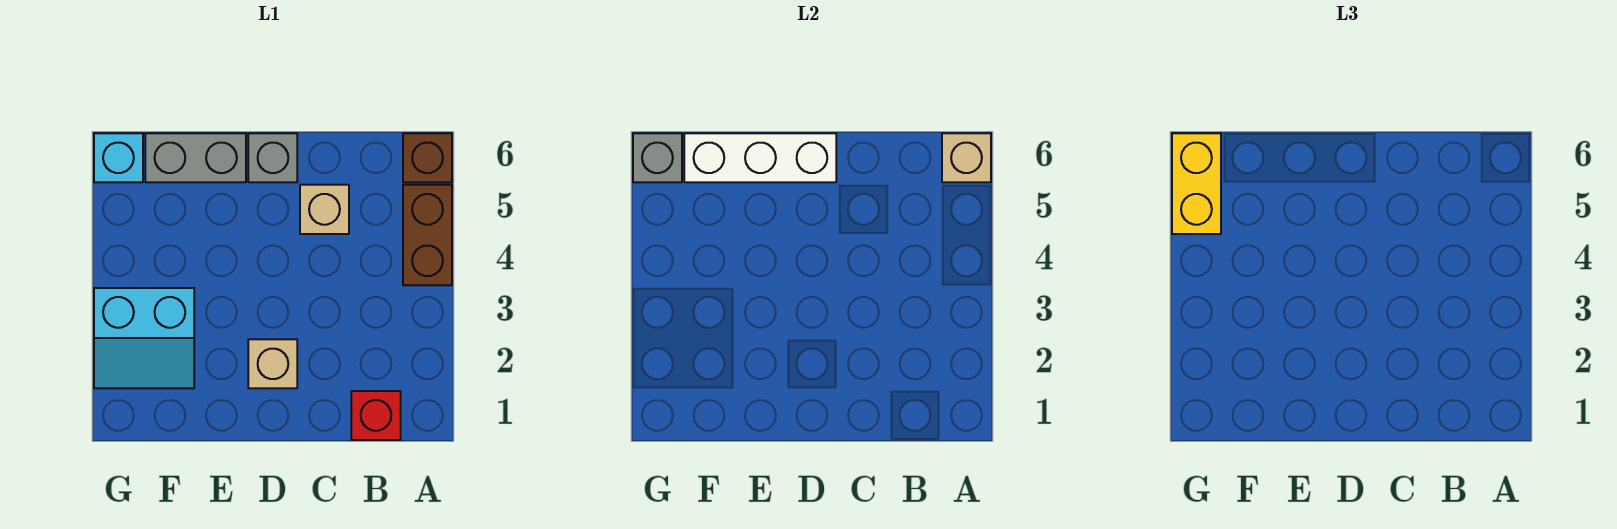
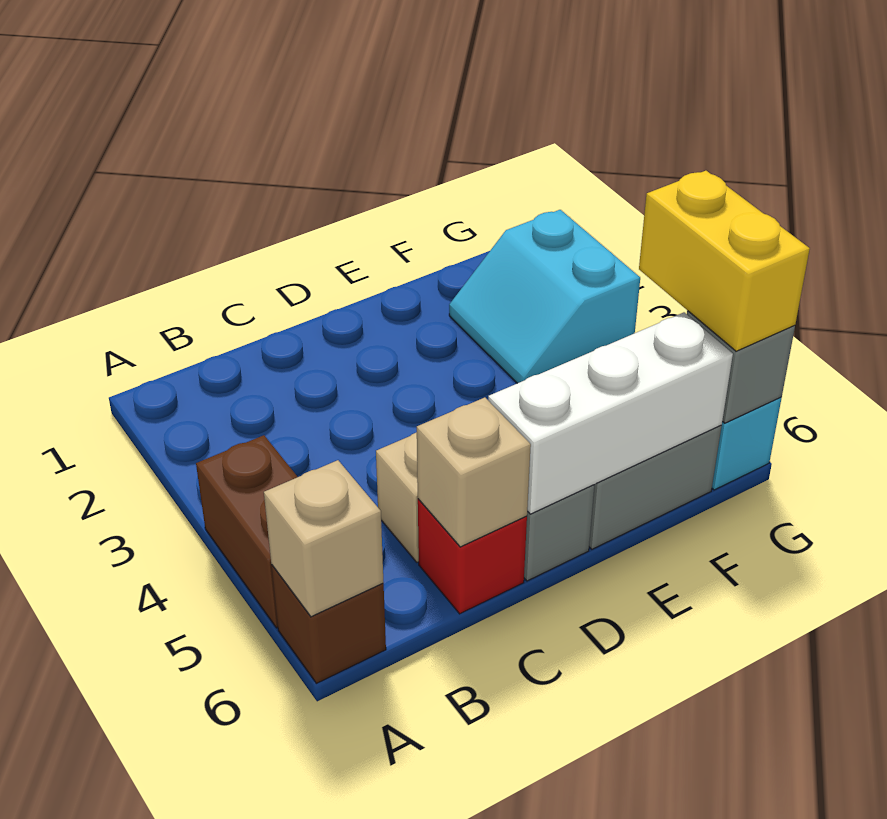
red brick B1 level 1 -> red brick C6 level 1
tan brick D2 level 1 -> tan brick C6 level 2
cyan slope F2:G3 level 1 top 3 -> cyan slope F2:G3 level 1 top G

